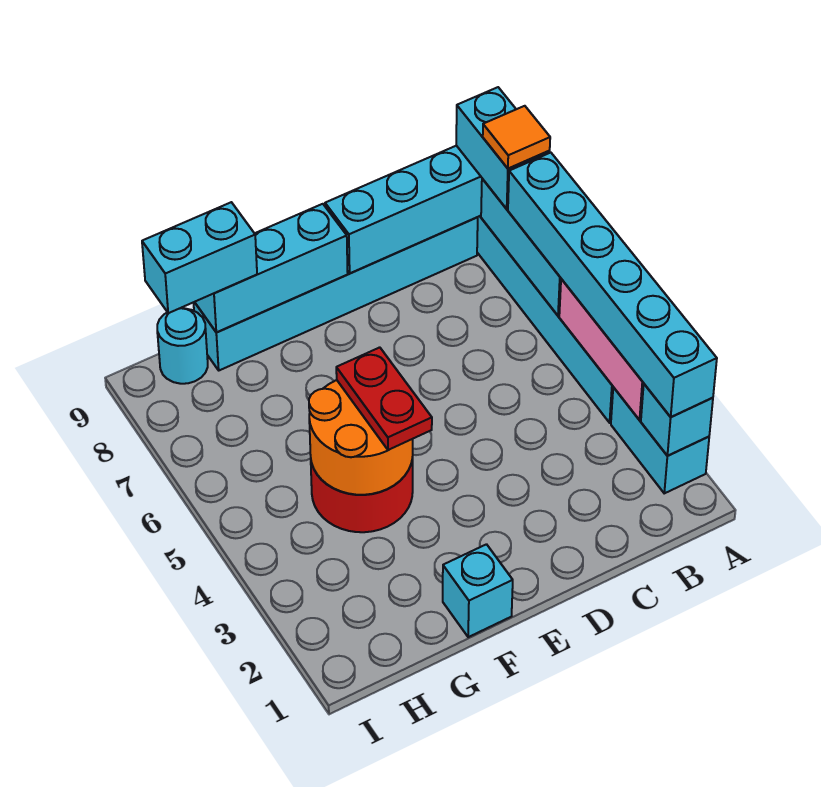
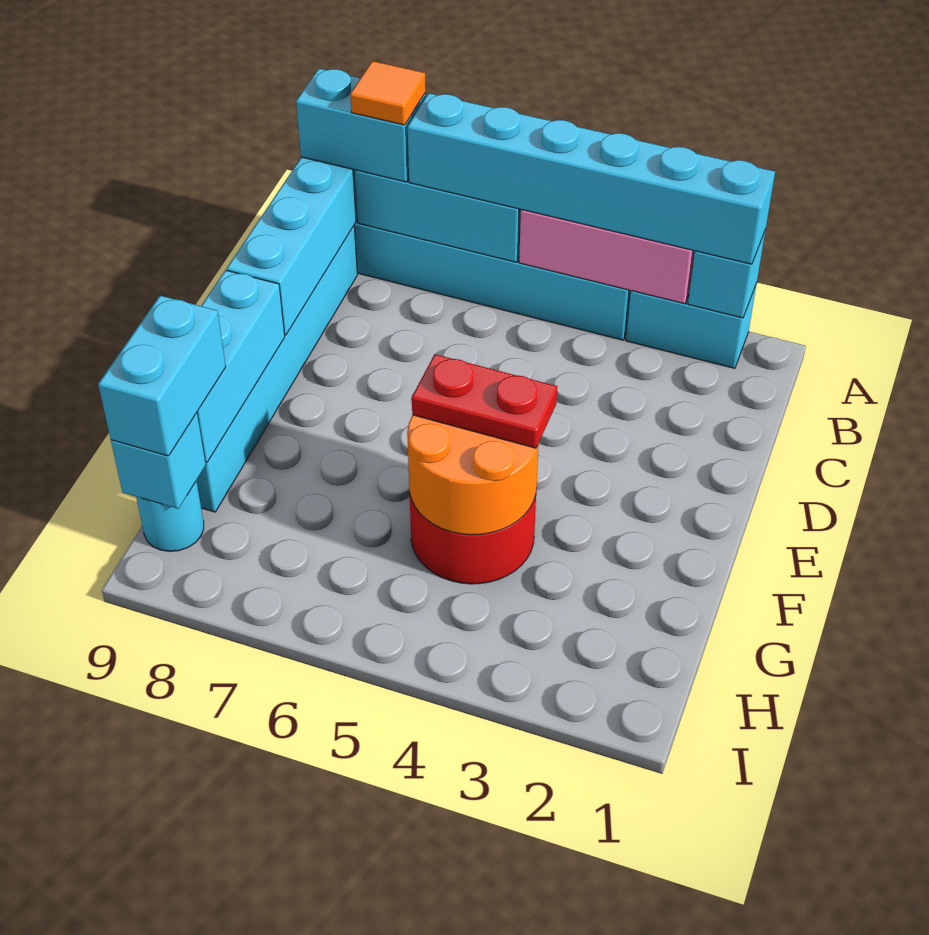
cyan brick F1 level 1 -> cyan brick H9 level 2

